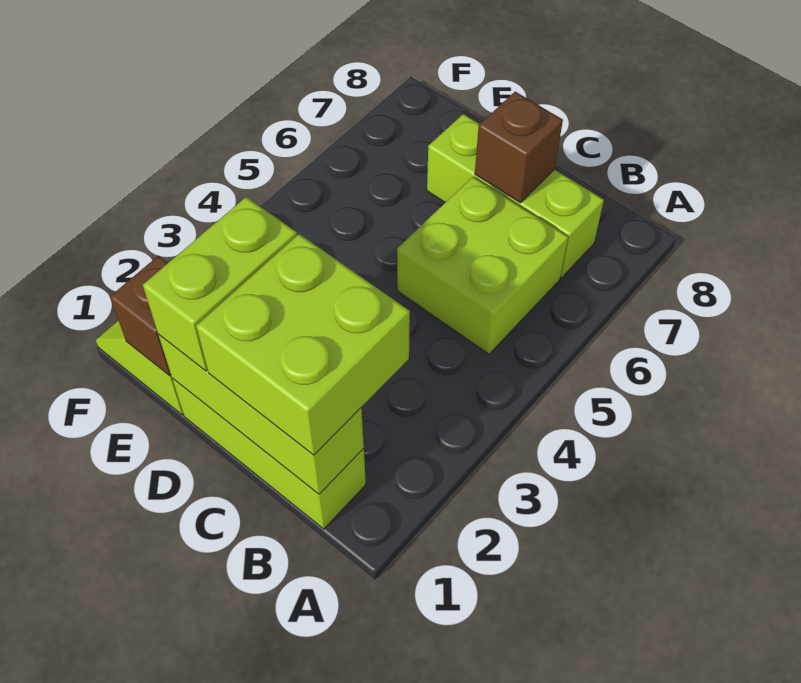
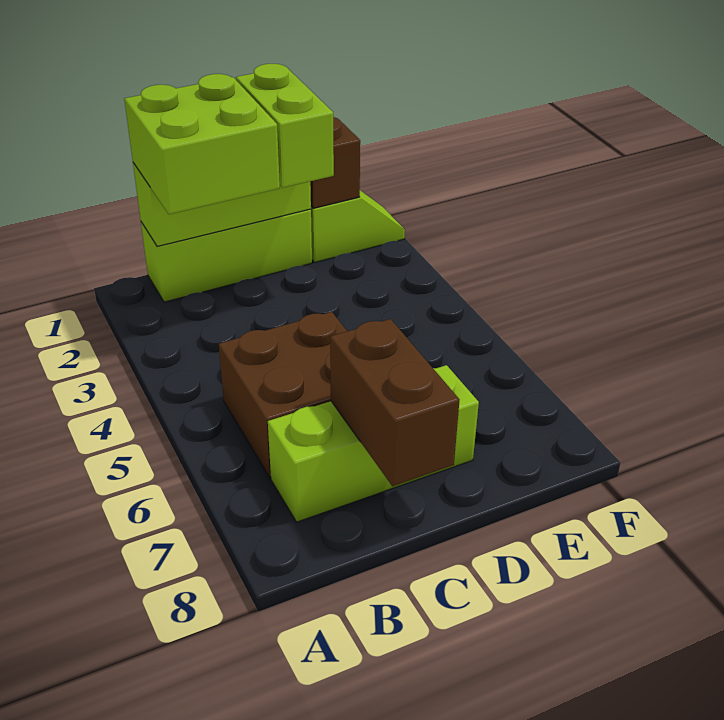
lime brick B5:C6 level 1 -> brown brick B5:C6 level 1
brown brick C7 level 2 -> brown brick C7:C8 level 2

